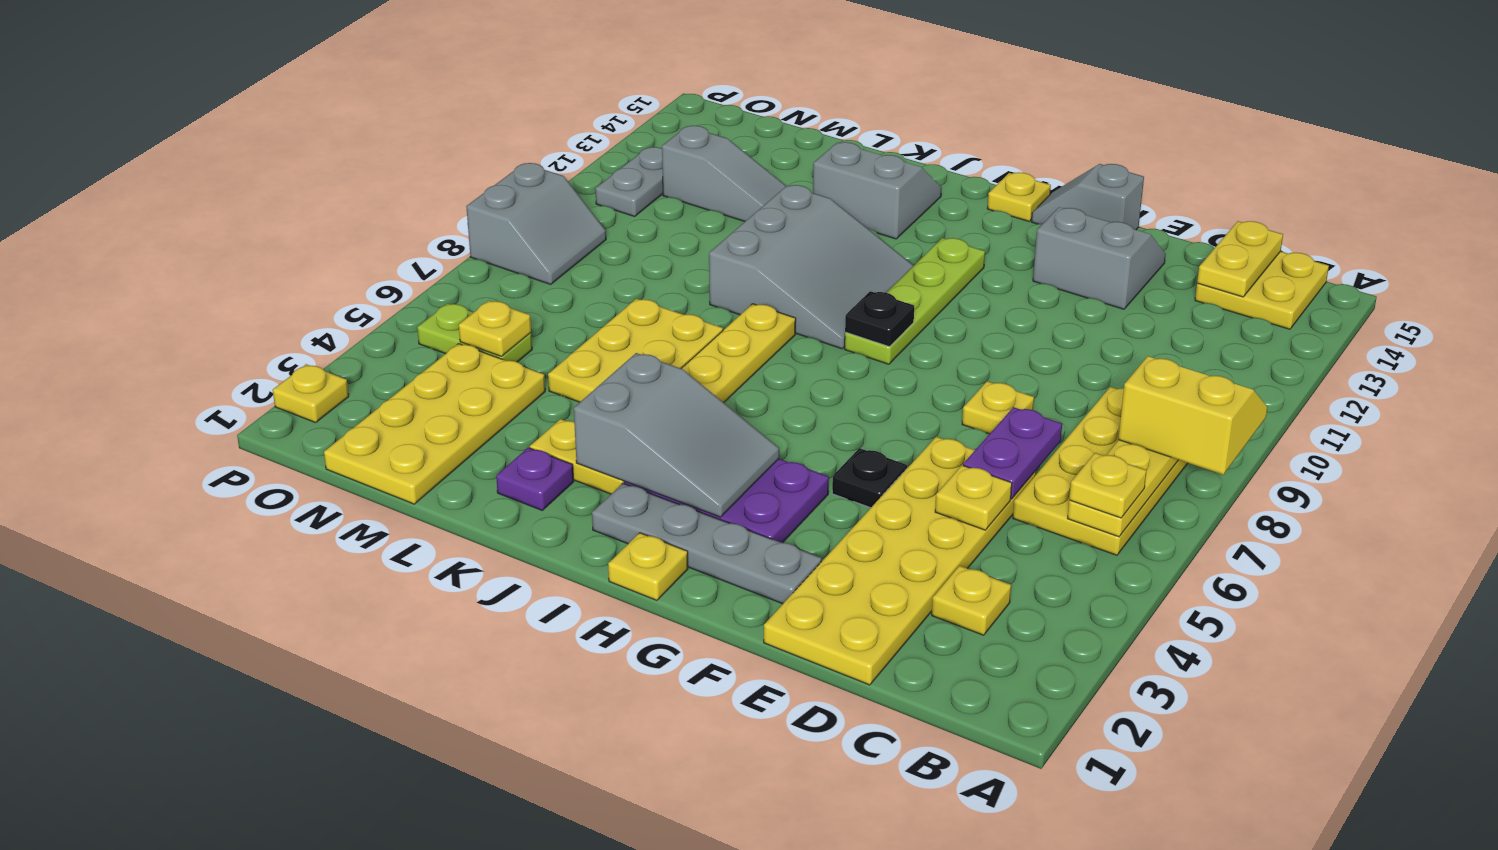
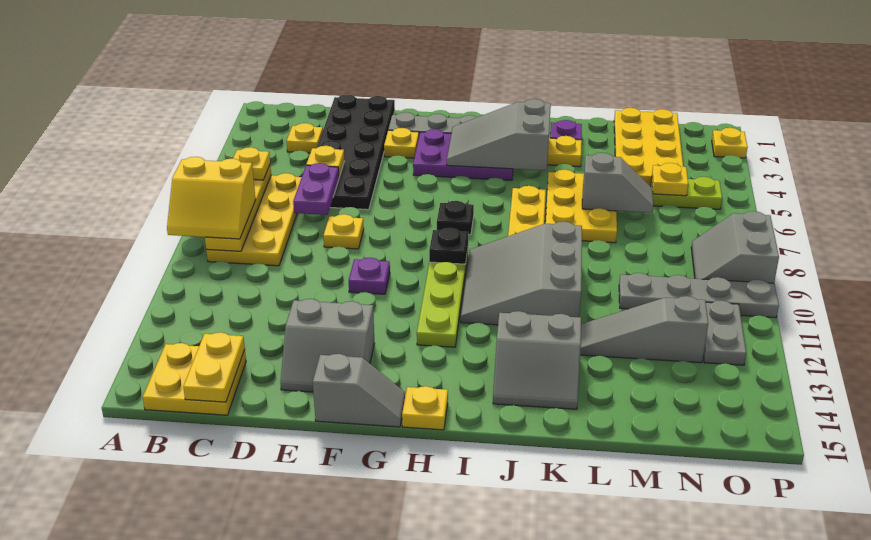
yellow plate D1:E6 level 1 -> black plate D1:E6 level 1
black plate F5 level 1 -> black plate H7 level 1
none -> purple plate F10 level 1
yellow plate H1 level 1 -> yellow plate F3 level 1
none -> grey slope L6:M6 level 2 top L
none -> grey plate M10:P10 level 1

